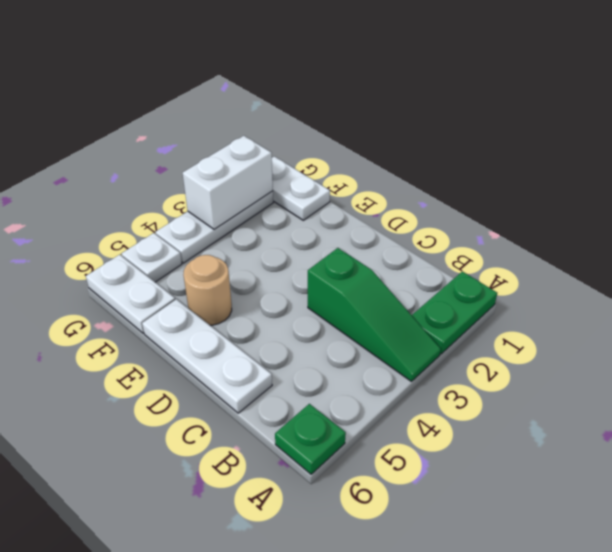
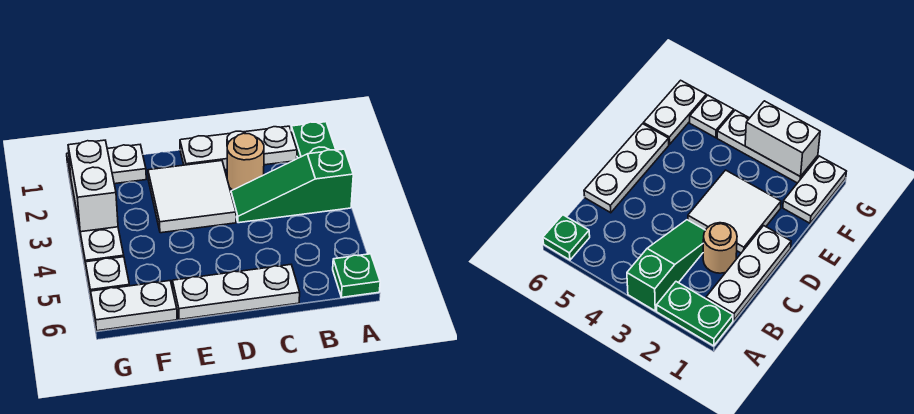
green slope A3:C3 level 1 top C -> green slope A3:C3 level 1 top A
none -> white plate B1:D1 level 1
none -> white tile D2:E3 level 1
tan round brick E5 level 1 -> tan round brick C2 level 1

